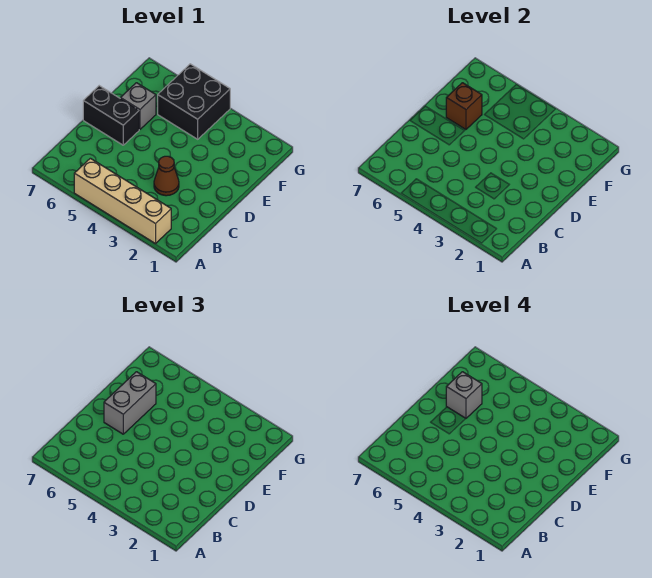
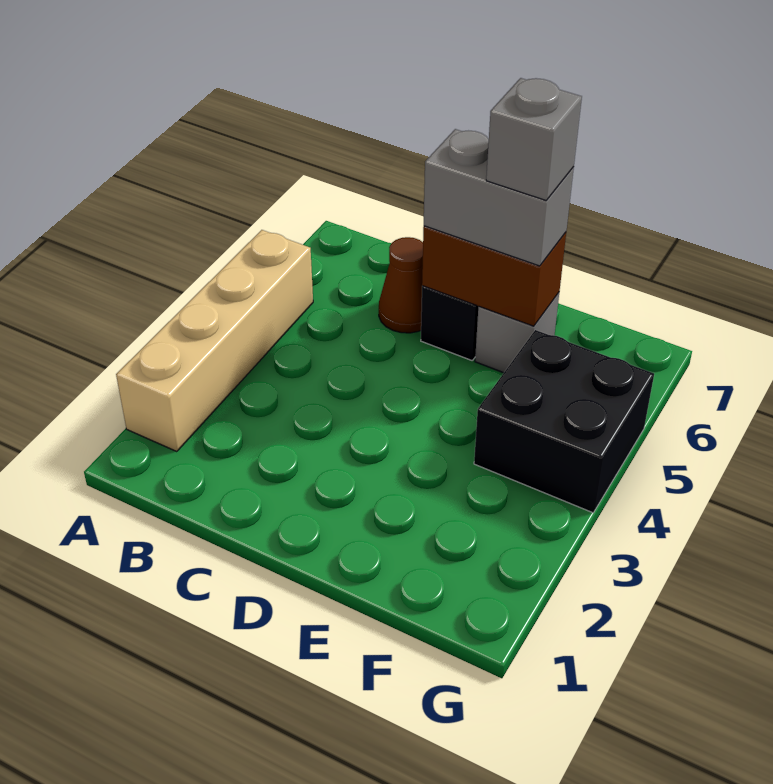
brown cone C3 level 1 -> brown cone C6 level 1
brown brick E6 level 2 -> brown brick D6:E6 level 2

